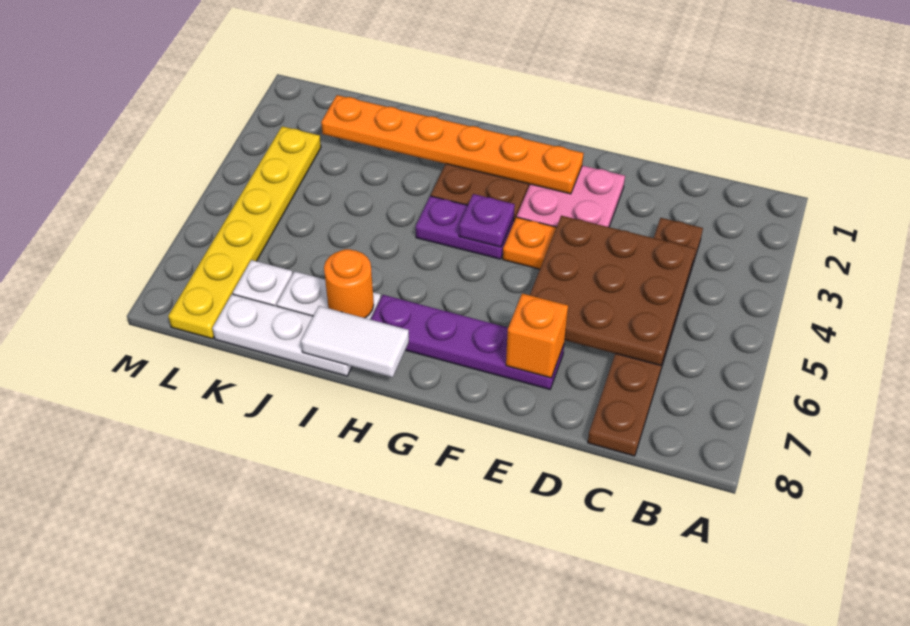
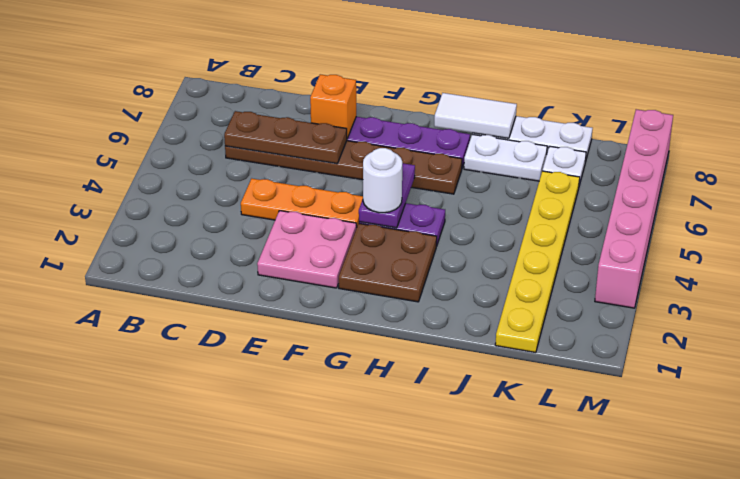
brown plate C3:C8 level 1 -> brown plate C6:H6 level 1
brown plate C4:E6 level 2 -> brown plate C6:E6 level 2
orange plate F2:K2 level 2 -> none
purple plate G4 level 2 -> purple plate G4:G5 level 2
none -> white round brick G4 level 3
orange round brick I7 level 2 -> none
yellow plate L3:L8 level 1 -> yellow plate K1:K6 level 1
none -> pink brick M3:M8 level 1

